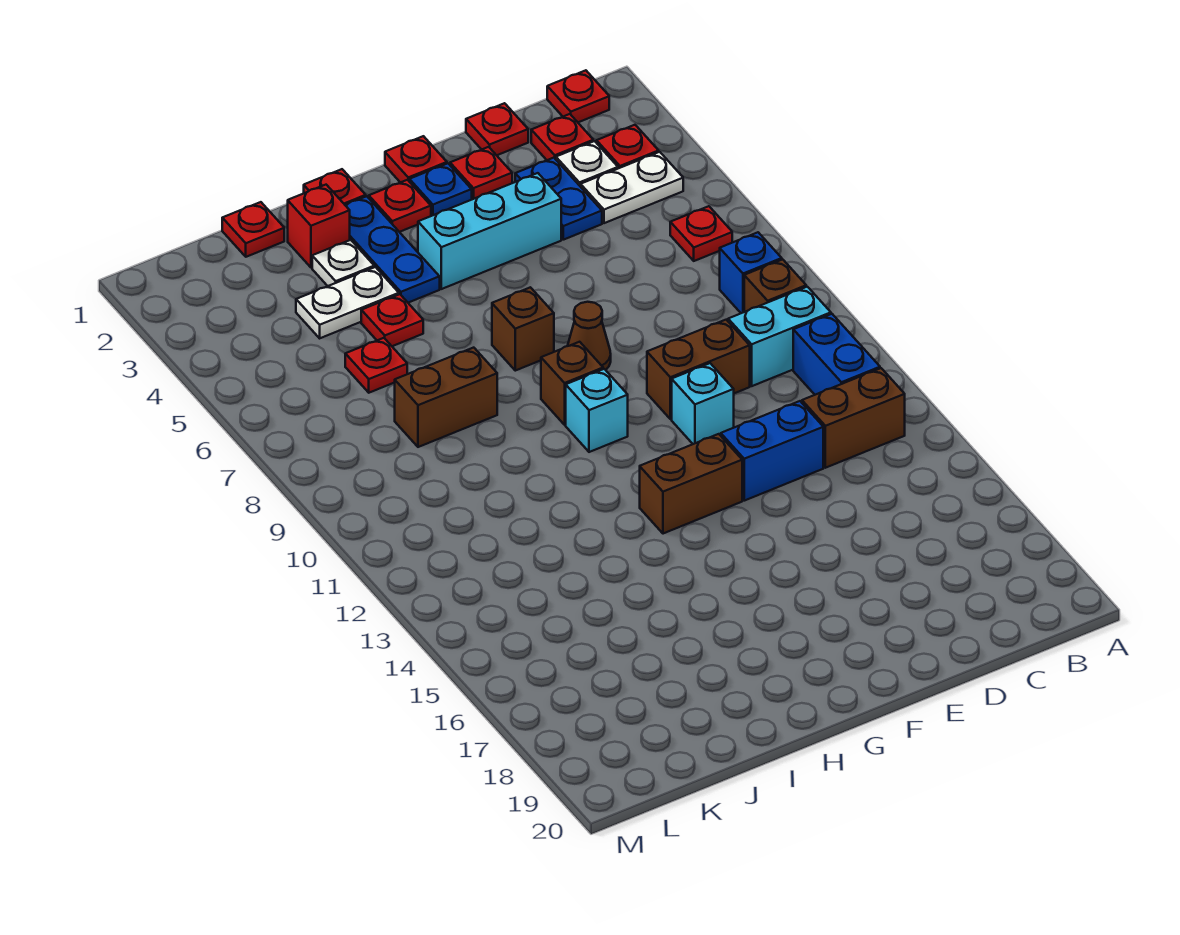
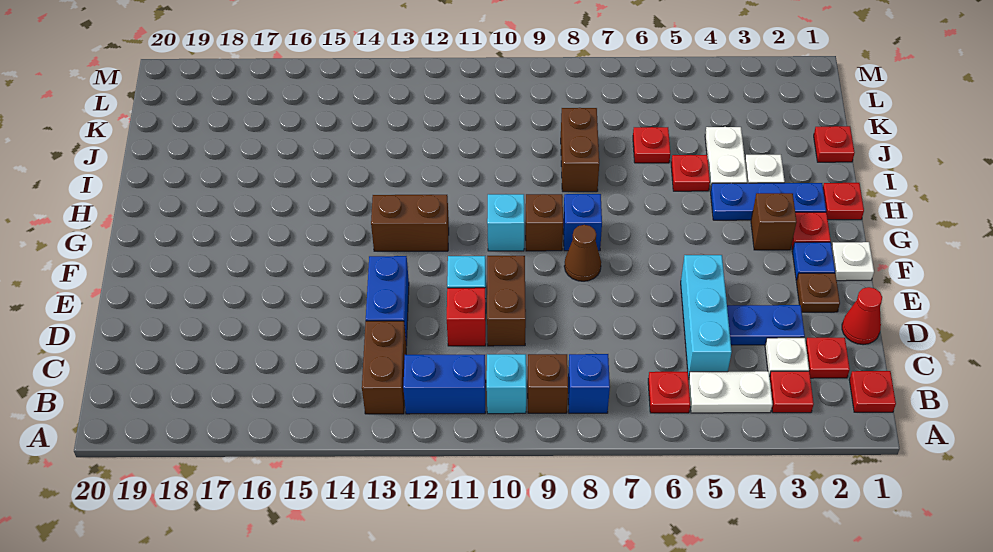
white plate B4:C4 level 1 -> white plate B4:B5 level 1
cyan brick B10:C10 level 1 -> cyan brick B10 level 1
red plate D1 level 1 -> red cone D1 level 1
red plate E2 level 1 -> brown plate E2 level 1
cyan brick E4:G4 level 1 -> cyan brick C5:E5 level 1
red plate F1 level 1 -> white plate F1 level 1
brown brick F13:G13 level 1 -> brown brick G12:G13 level 1
brown brick G7 level 1 -> brown brick G3 level 1
none -> blue brick G8 level 1
red brick I2 level 1 -> red brick D11 level 1

